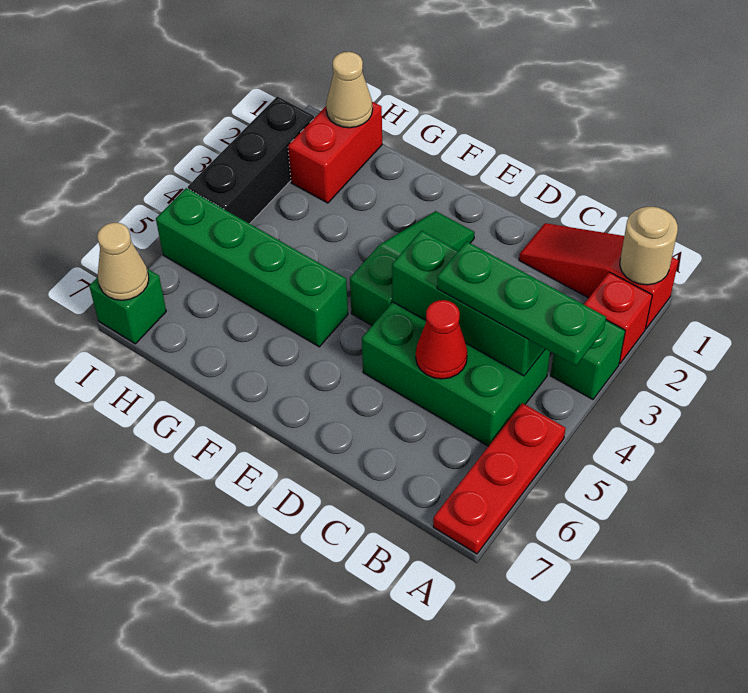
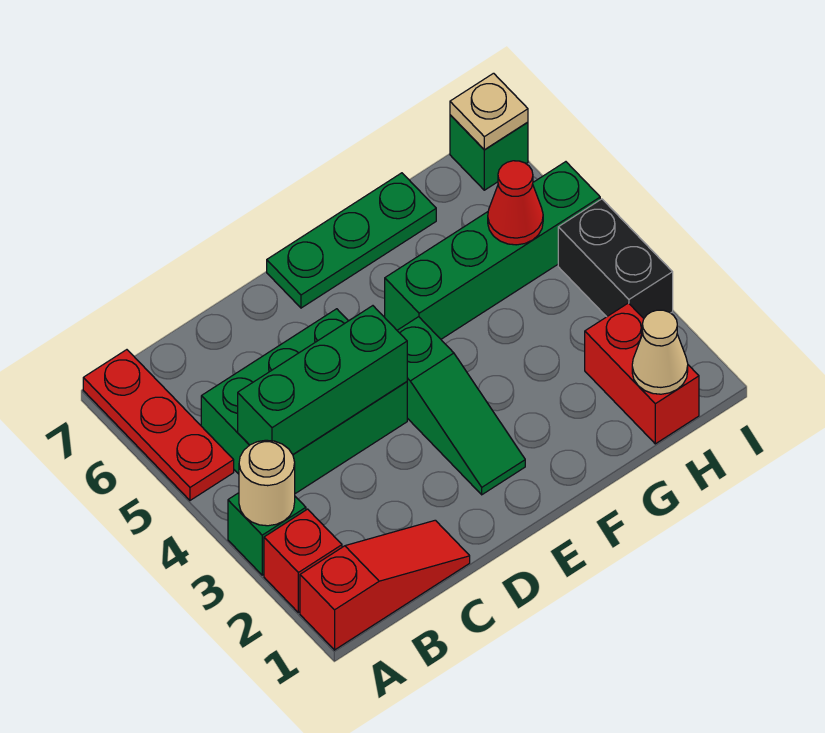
tan round brick A1 level 2 -> tan round brick A3 level 2
green plate A4:C4 level 3 -> green plate E7:G7 level 1
red cone C5 level 2 -> red cone H5 level 2
black brick I2:I4 level 1 -> black brick I3:I4 level 1
tan cone I7 level 2 -> tan plate I7 level 2

